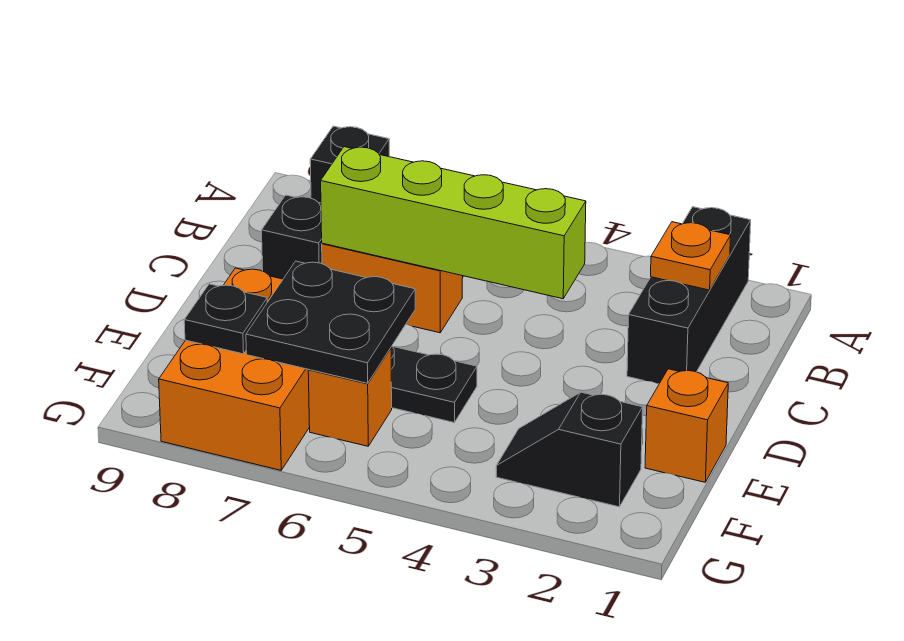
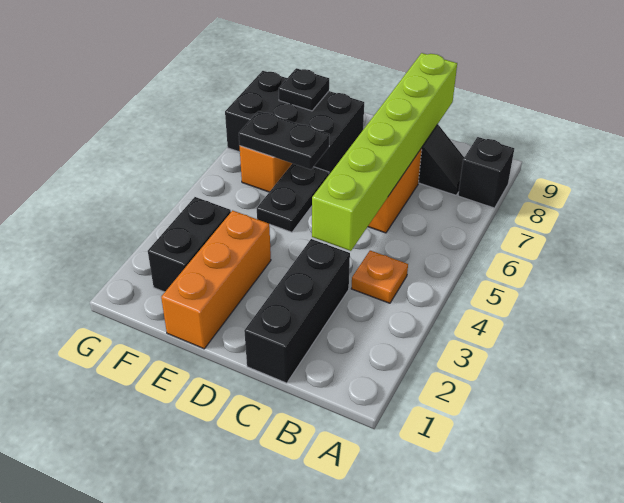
black brick A2:C2 level 1 -> black brick C1:C3 level 1
orange plate B2 level 2 -> orange plate B4 level 1
lime brick C4:C7 level 2 -> lime brick C4:C9 level 2
orange brick E1 level 1 -> orange brick E1:E3 level 1
black plate E6:F7 level 2 -> black plate E6:F6 level 2
orange brick E7:G8 level 1 -> black brick E7:G8 level 1
black slope F2:F3 level 1 top 2 -> black brick F2:F3 level 1

